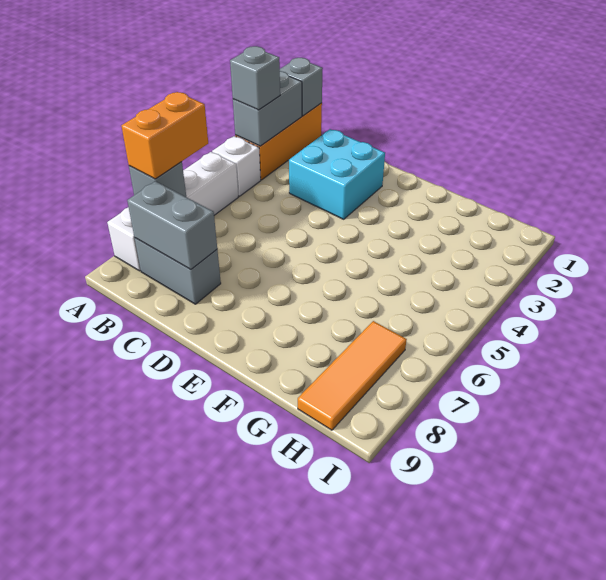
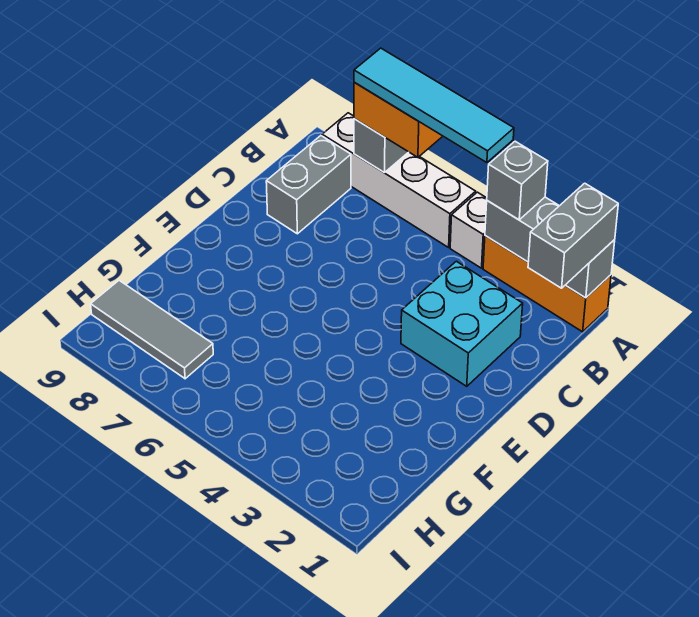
none -> cyan tile A4:A7 level 4
grey brick B8:C8 level 2 -> grey brick A1:B1 level 3
orange tile H7:H9 level 1 -> grey tile H7:H9 level 1

